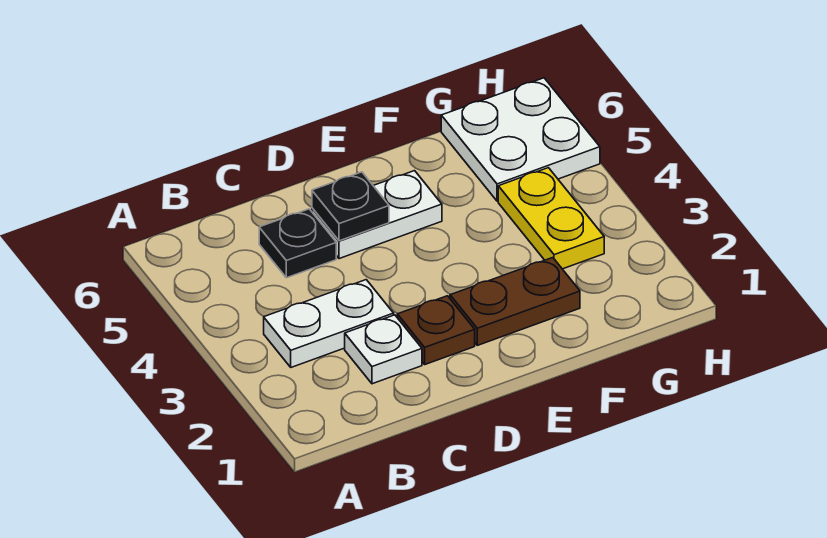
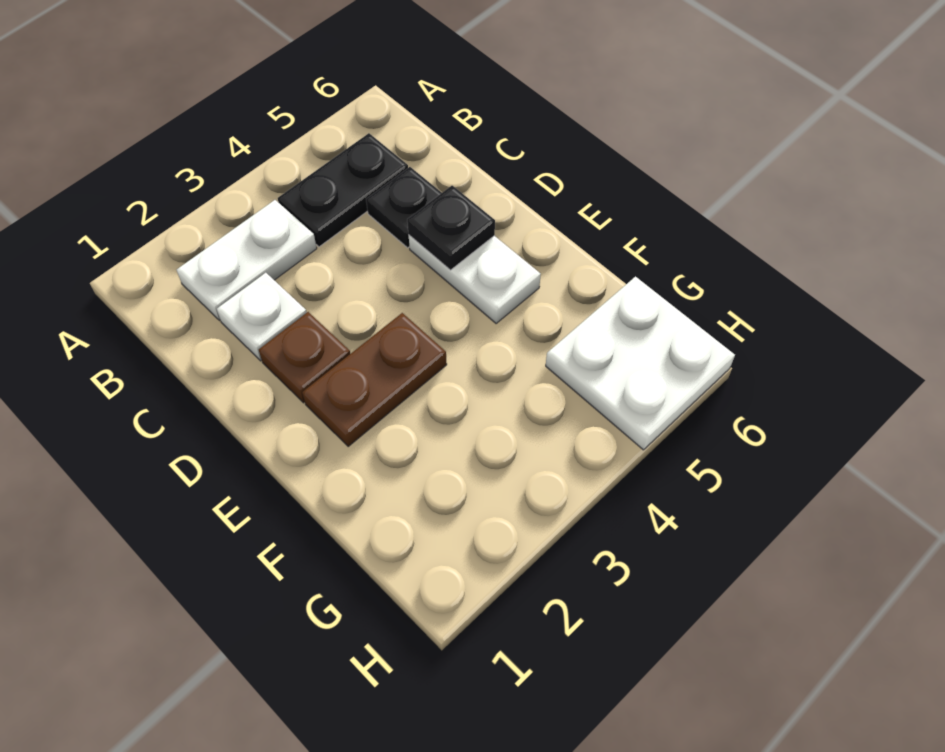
white plate B3:C3 level 1 -> white plate B2:B3 level 1
none -> black plate B4:B5 level 1
brown plate E2:F2 level 1 -> brown plate E2:E3 level 1
yellow plate G3:G4 level 1 -> none

